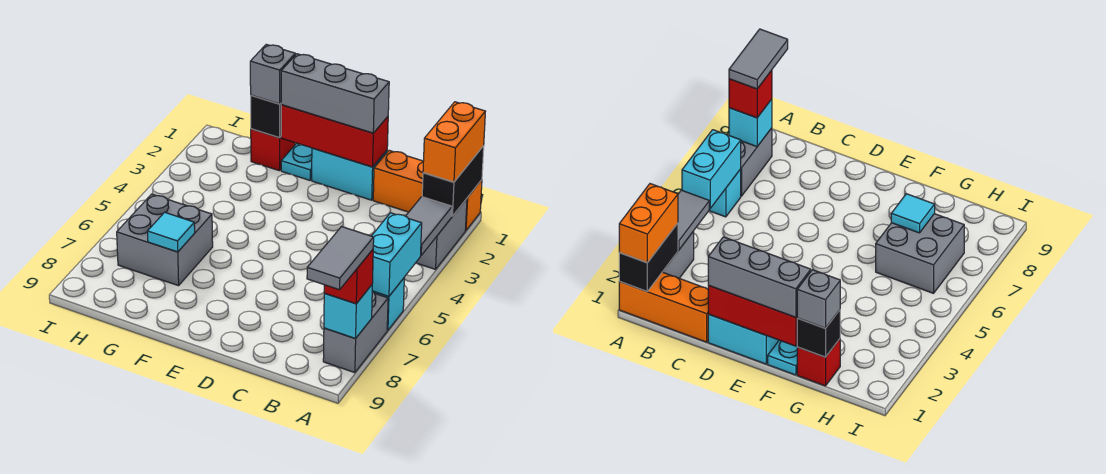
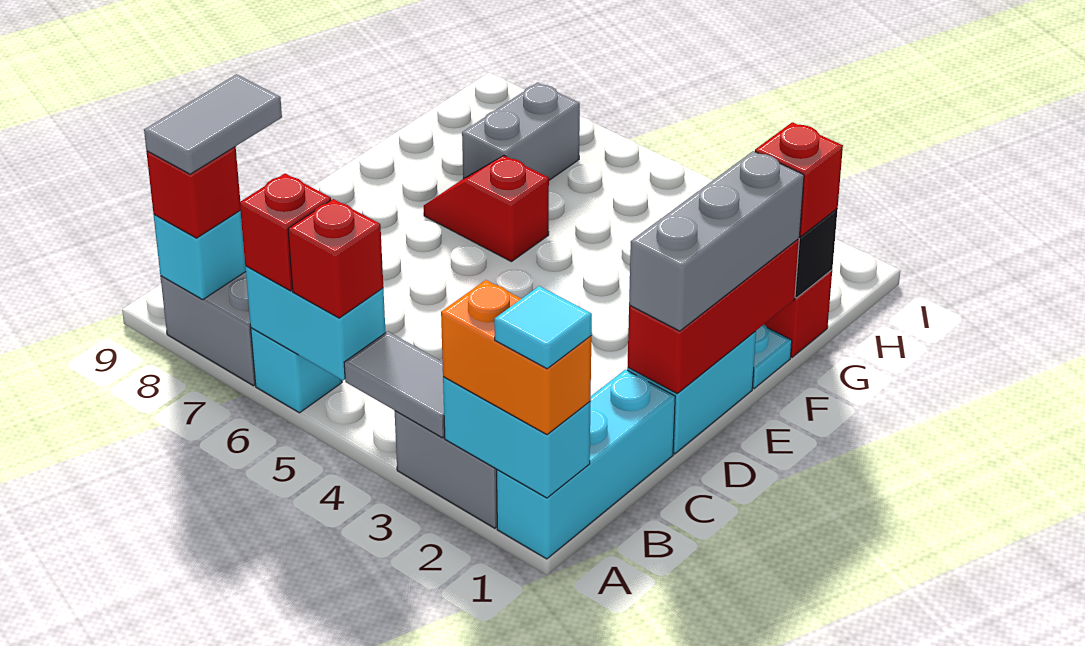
orange brick A1:C1 level 1 -> cyan brick A1:C1 level 1
black brick A1:A2 level 2 -> cyan brick A1:A2 level 2
none -> red brick A5 level 3
none -> red brick A6 level 3
grey tile A8:A9 level 4 -> grey tile A8:B8 level 4
none -> red slope F6:F7 level 1 top 6
grey brick G1 level 3 -> red brick G1 level 3
grey brick G6:H7 level 1 -> grey brick G7:H7 level 1
cyan tile G7 level 2 -> cyan tile A1 level 4

